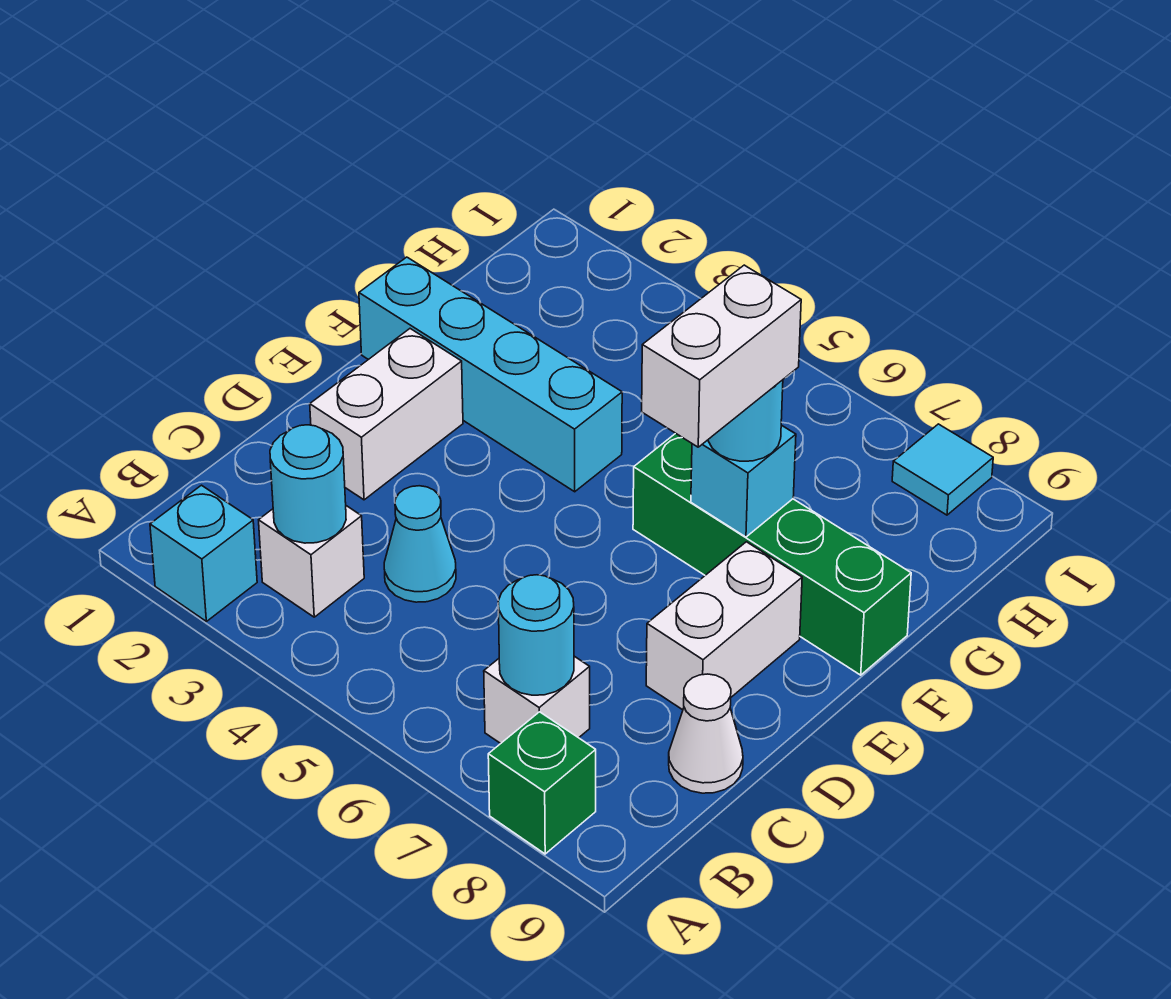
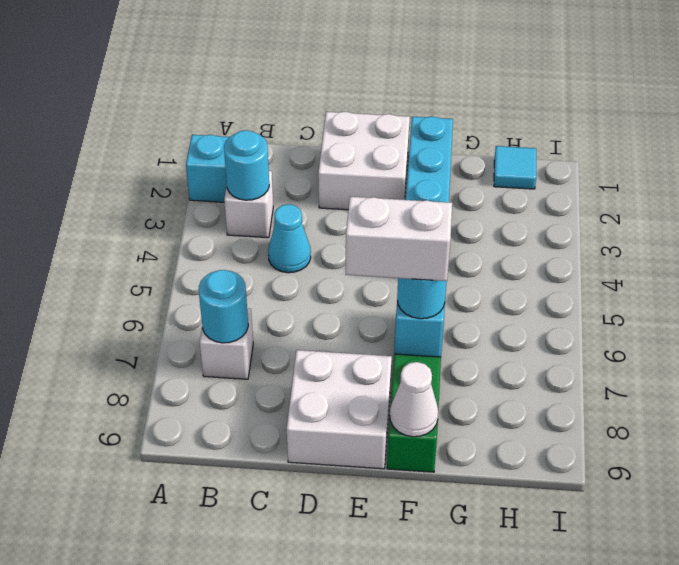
green brick A8 level 1 -> none
white cone C9 level 1 -> white cone F9 level 2
white brick D2:E2 level 1 -> white brick D1:E2 level 1
white brick D8:E8 level 1 -> white brick D8:E9 level 1
cyan tile I8 level 1 -> cyan tile H1 level 1

